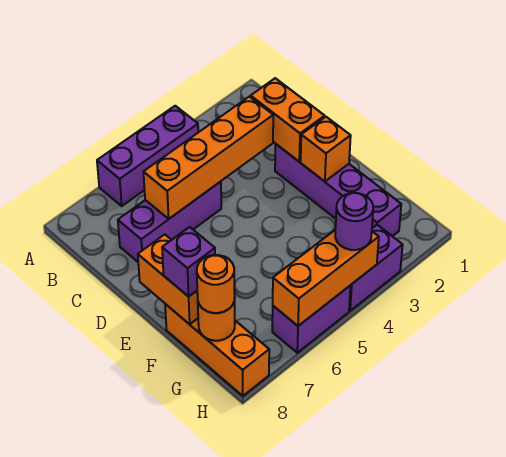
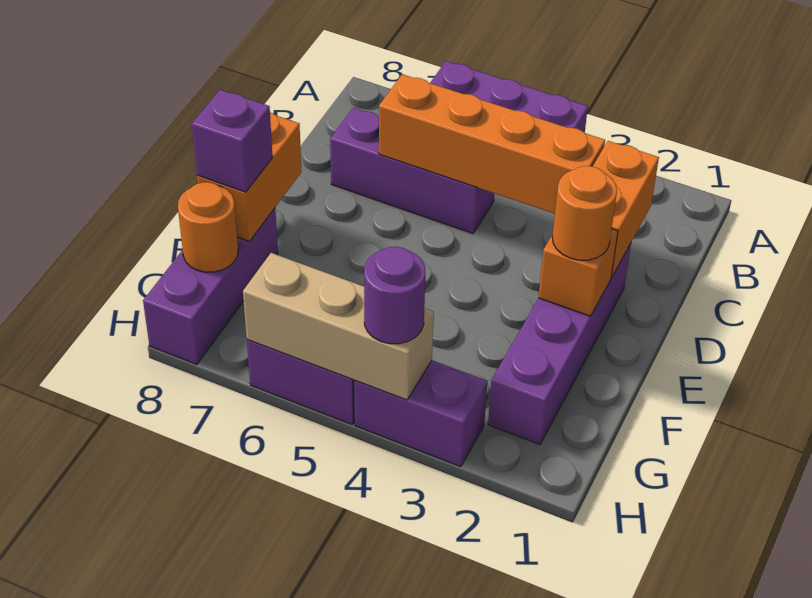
orange brick F8:H8 level 1 -> purple brick F8:H8 level 1
orange round brick G8 level 3 -> orange round brick E2 level 3
orange brick H4:H6 level 2 -> tan brick H4:H6 level 2

